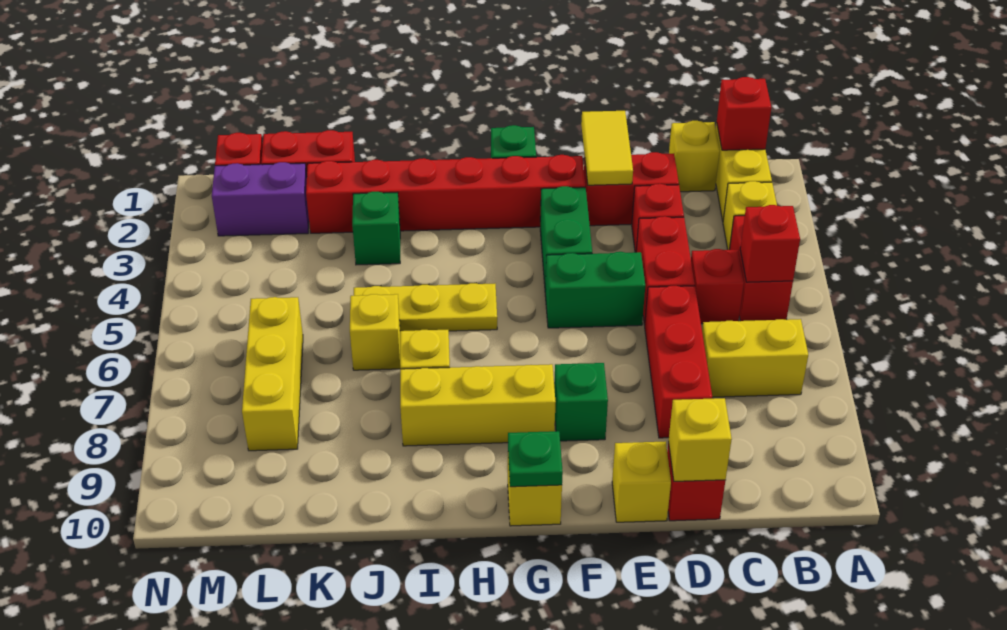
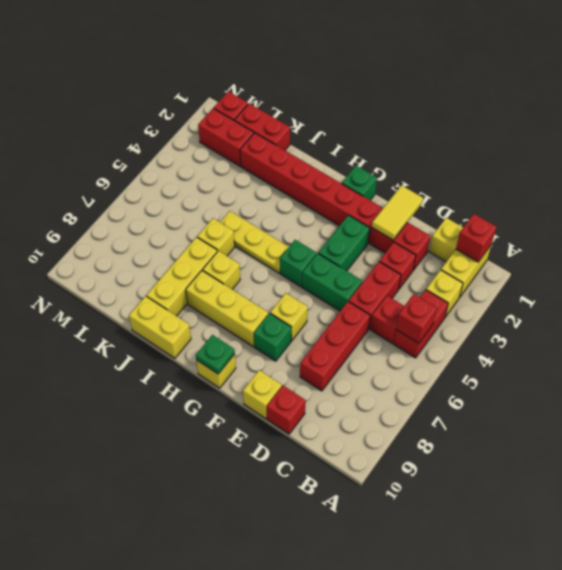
yellow brick B7:C7 level 1 -> yellow brick I10:J10 level 1
yellow brick D10 level 2 -> yellow brick F7 level 1
green brick J3 level 1 -> green brick G5 level 1
purple brick L2:M2 level 1 -> red brick L2:M2 level 1
yellow brick L6:L8 level 1 -> yellow brick J7:J9 level 1

